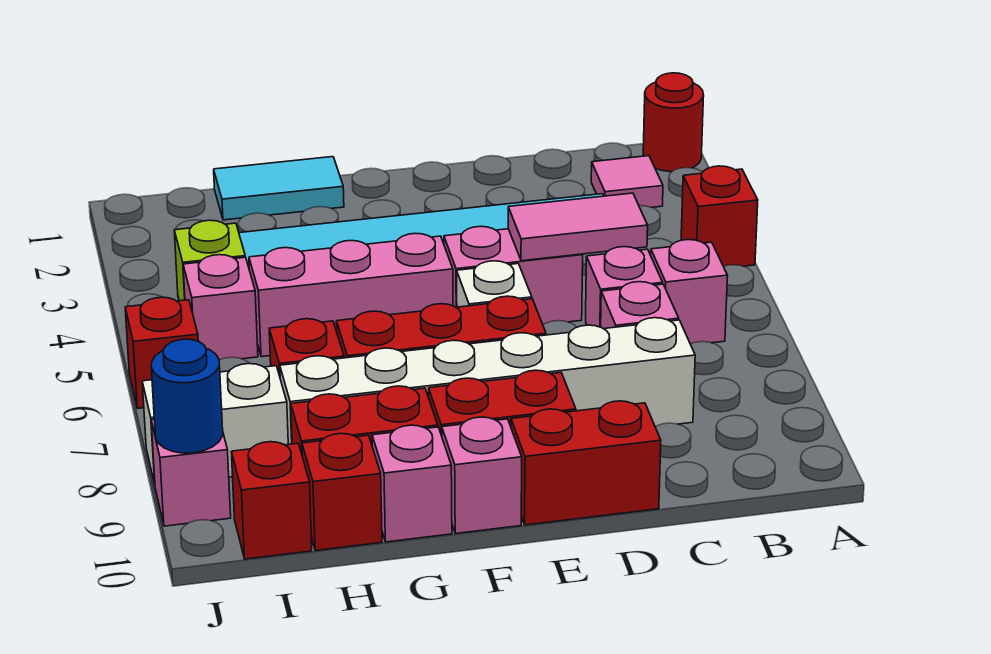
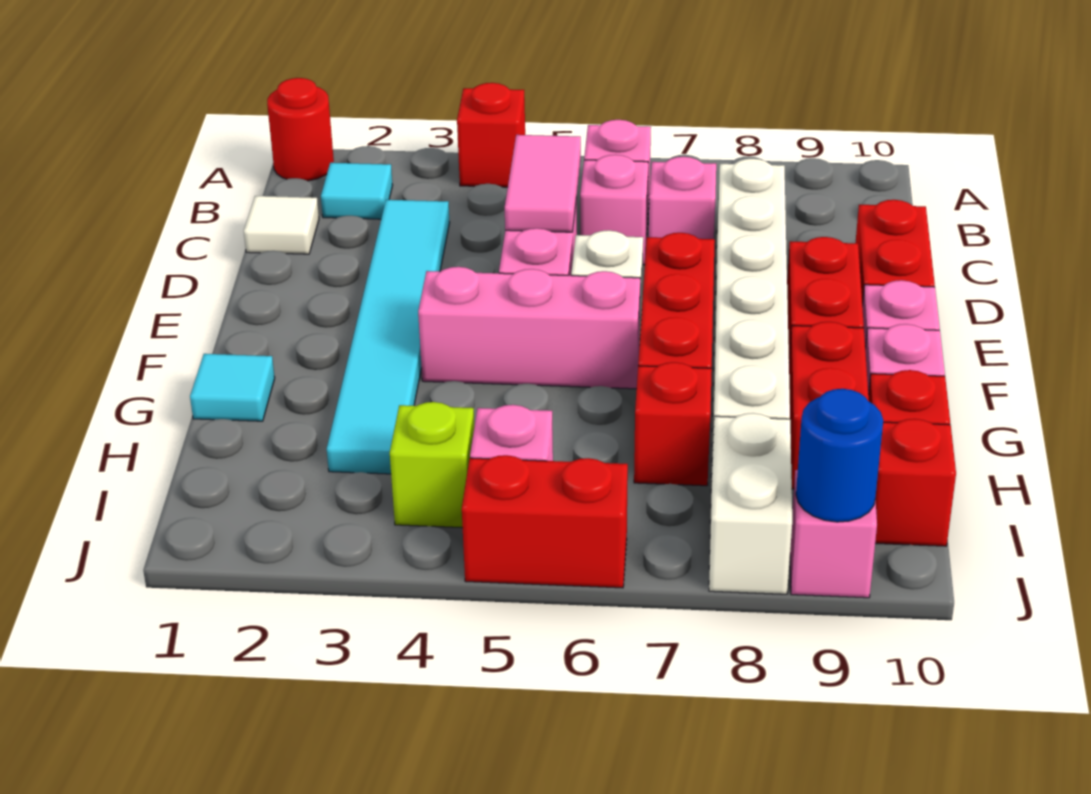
pink tile B2 level 1 -> cyan tile B2 level 1
none -> white tile C1 level 1
pink brick F5:H5 level 1 -> pink brick F4:F6 level 1
cyan tile G1:H1 level 1 -> cyan tile G1 level 1
red brick J6 level 1 -> red brick J5:J6 level 1

